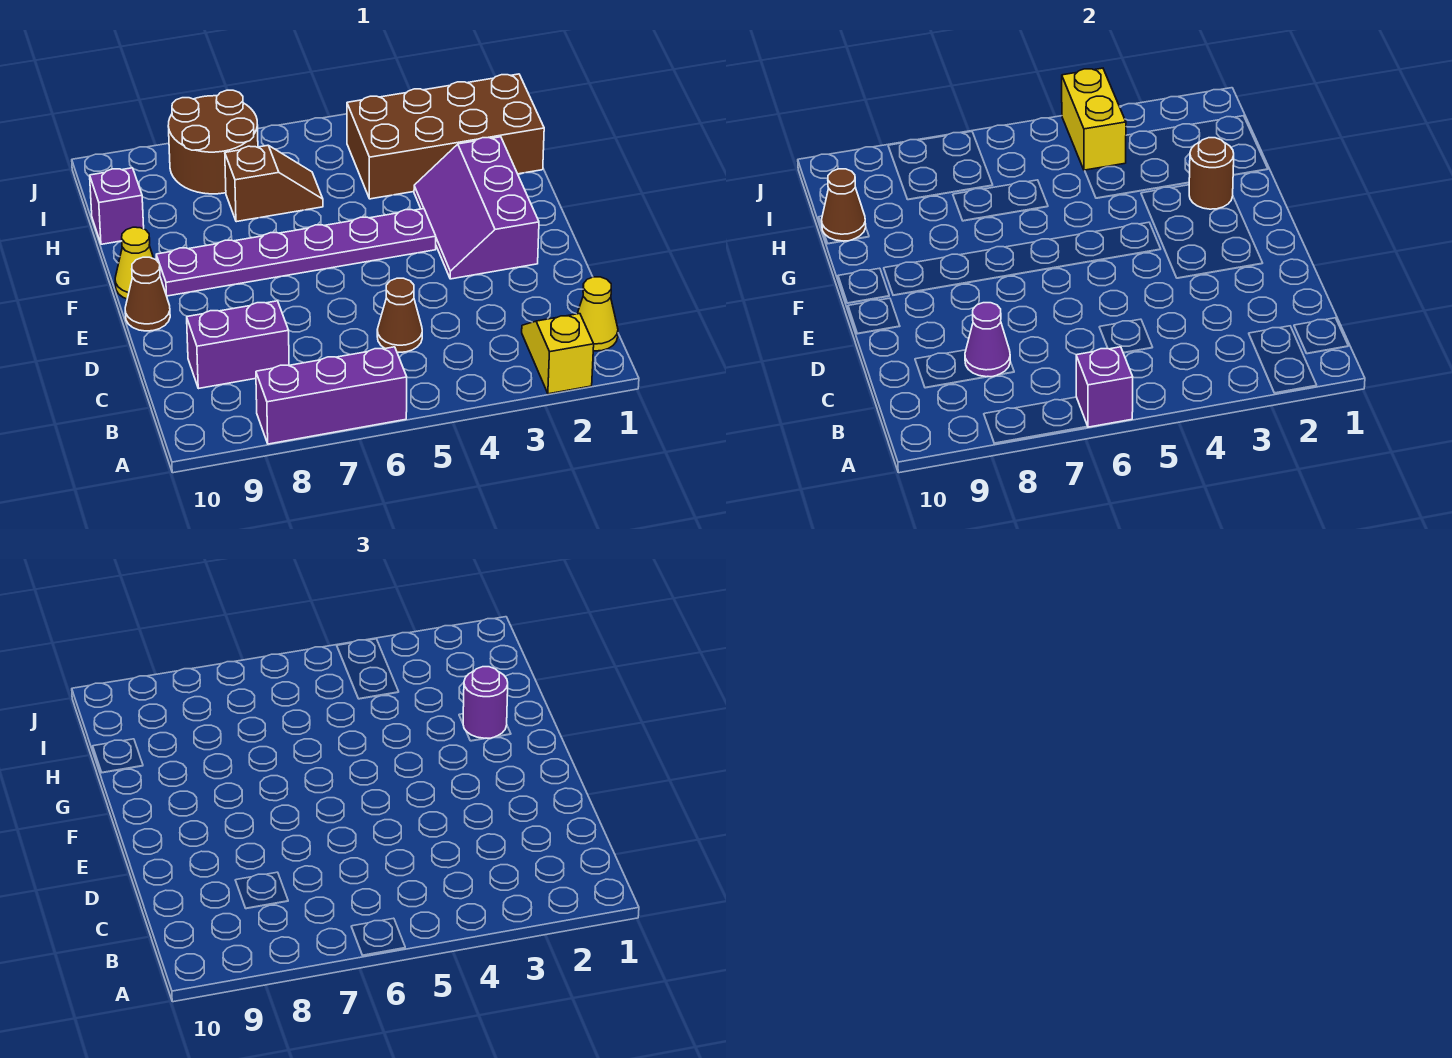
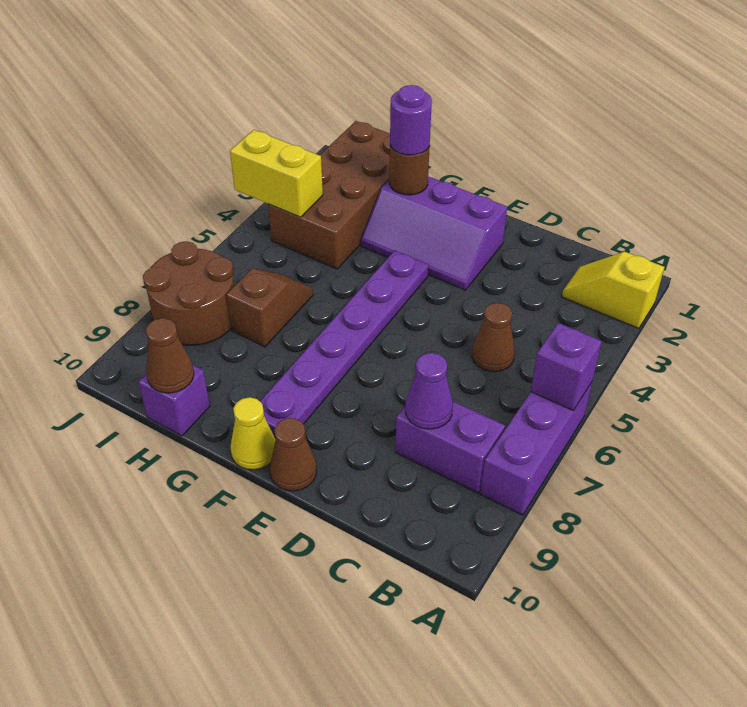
yellow cone B1 level 1 -> none
purple brick C8:C9 level 1 -> purple brick B8:C8 level 1

